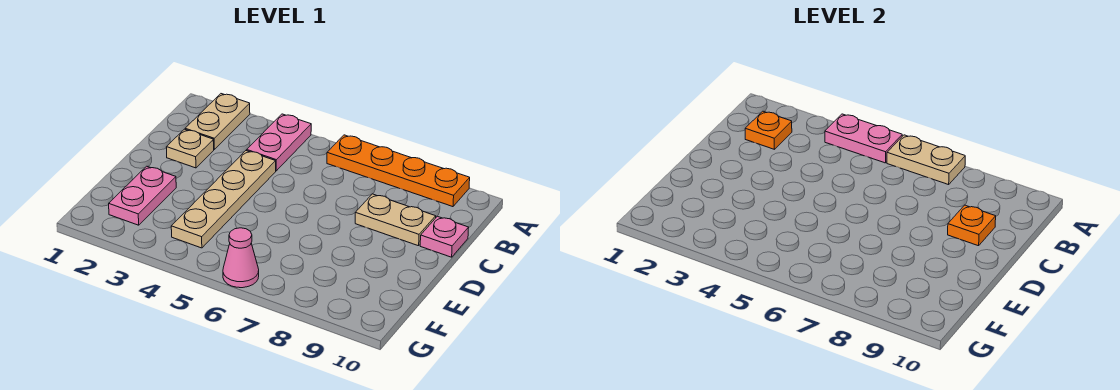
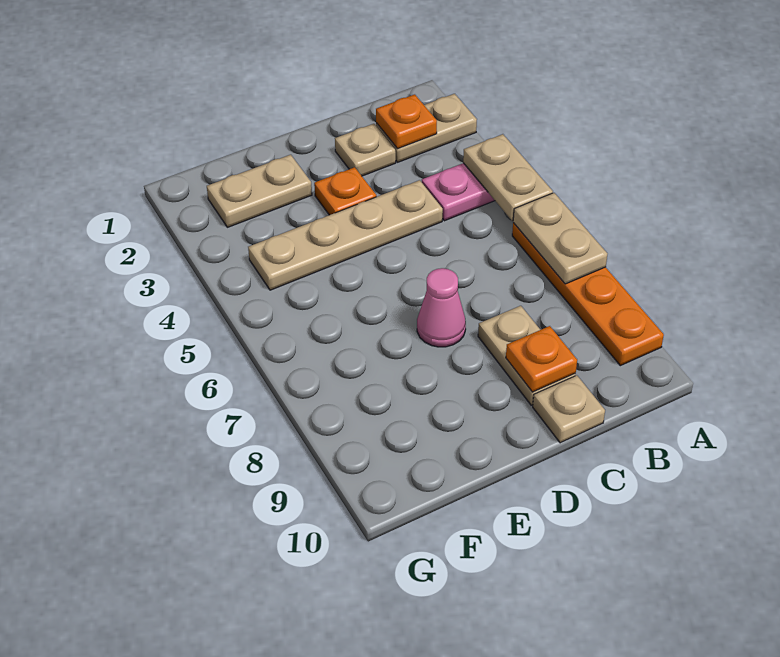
pink plate A4:A5 level 2 -> tan plate A4:A5 level 2
pink plate C10 level 1 -> tan plate C10 level 1
none -> orange plate D3 level 1
pink plate E2:F2 level 1 -> tan plate E2:F2 level 1
pink cone G6 level 1 -> pink cone D7 level 1

